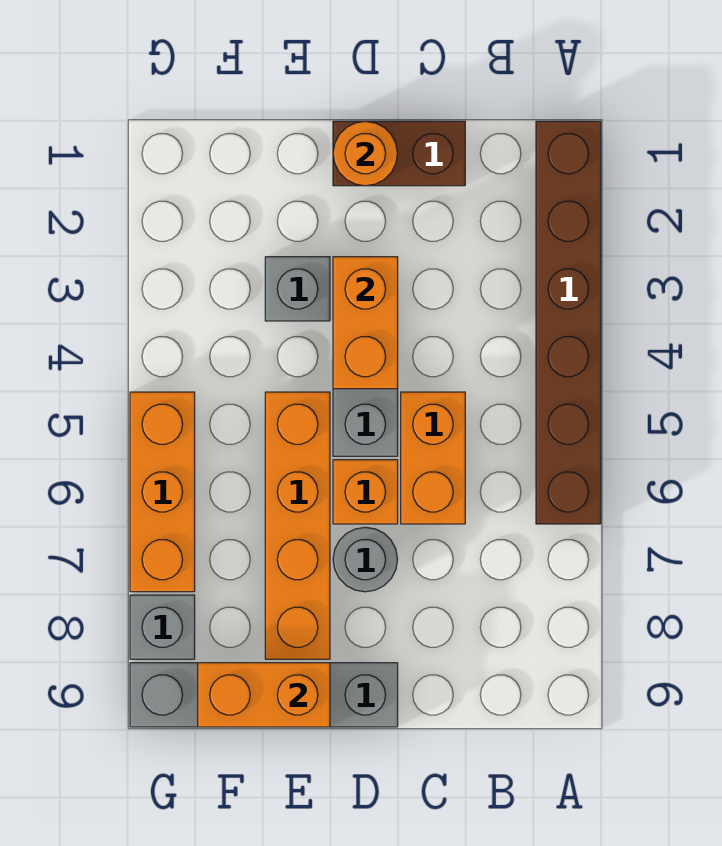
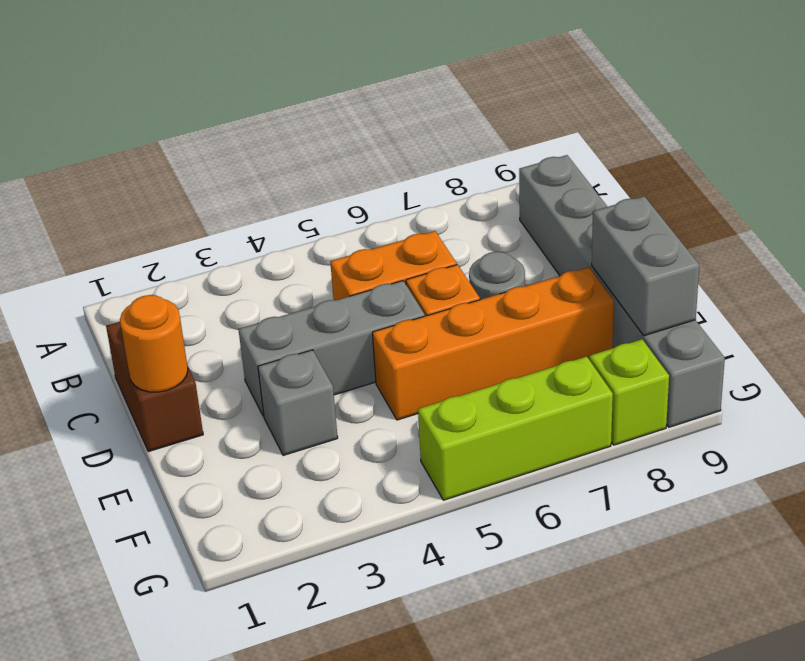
brown brick A1:A6 level 1 -> none
orange brick D3:D4 level 2 -> none
grey brick D9:G9 level 1 -> grey brick B9:G9 level 1
orange brick E9:F9 level 2 -> grey brick E9:F9 level 2
orange brick G5:G7 level 1 -> lime brick G5:G7 level 1
grey brick G8 level 1 -> lime brick G8 level 1

